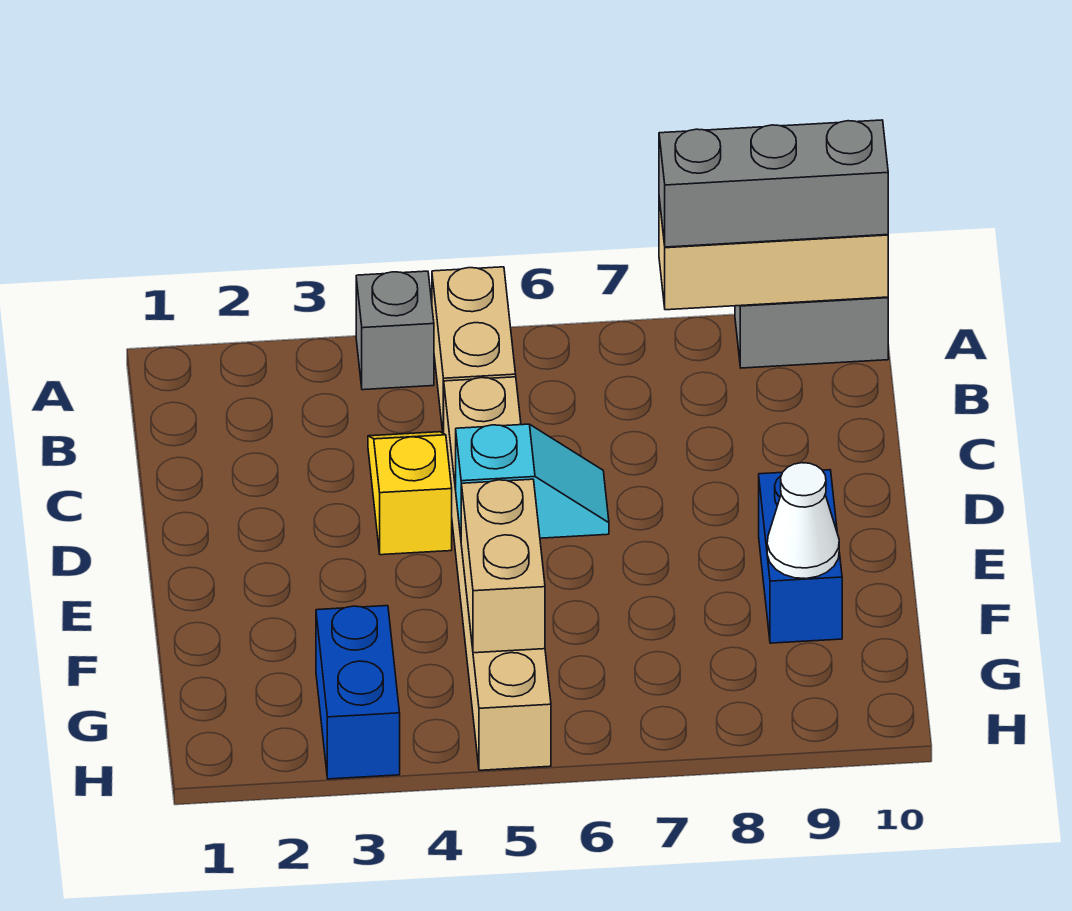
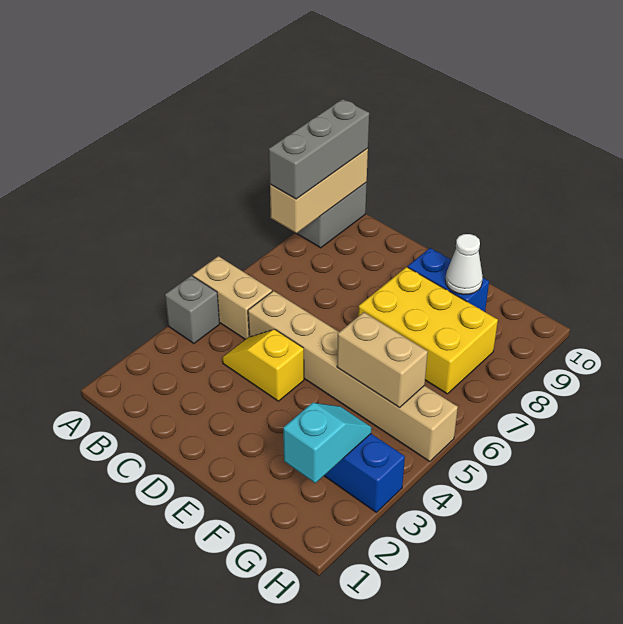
cyan slope E5:E6 level 2 top 5 -> cyan slope G2:G3 level 2 top 2
none -> yellow brick E7:G8 level 1

